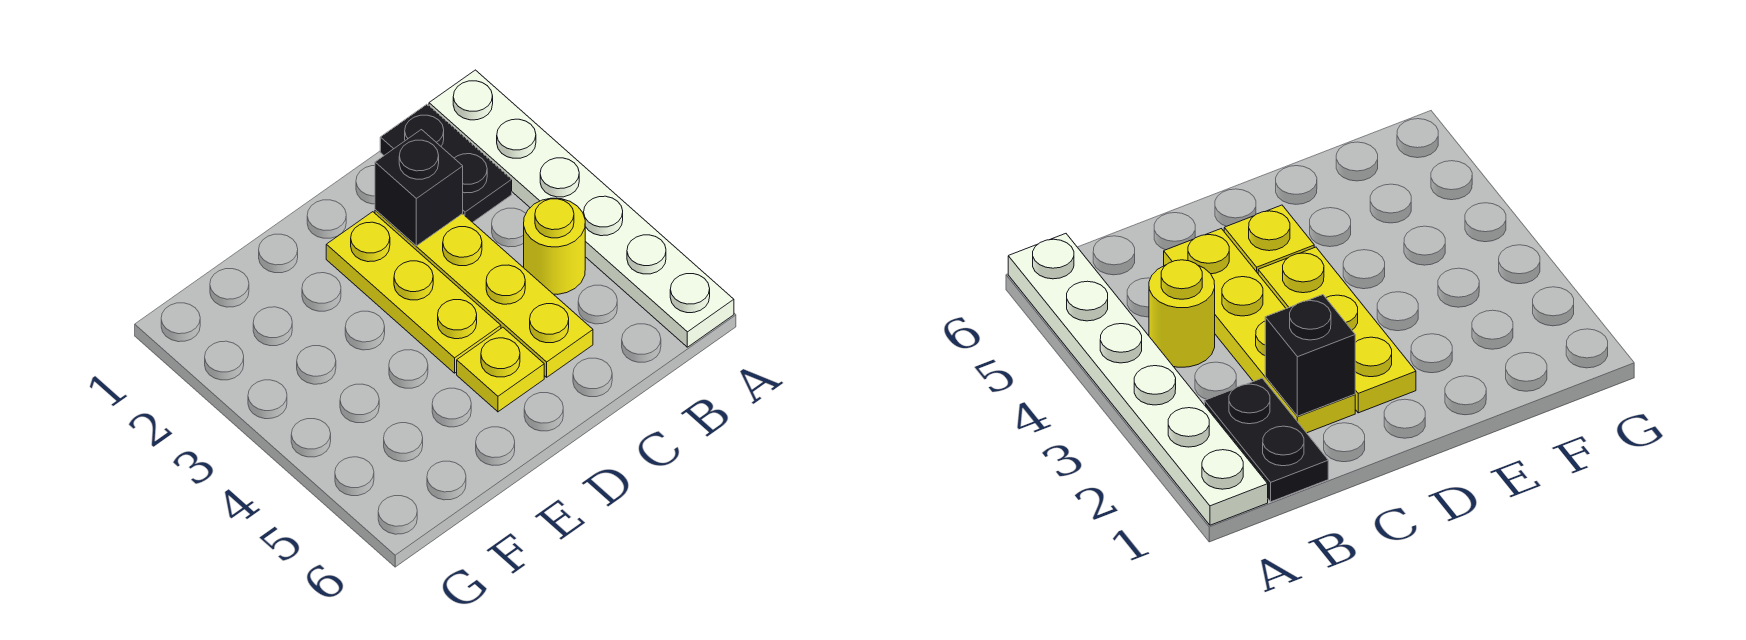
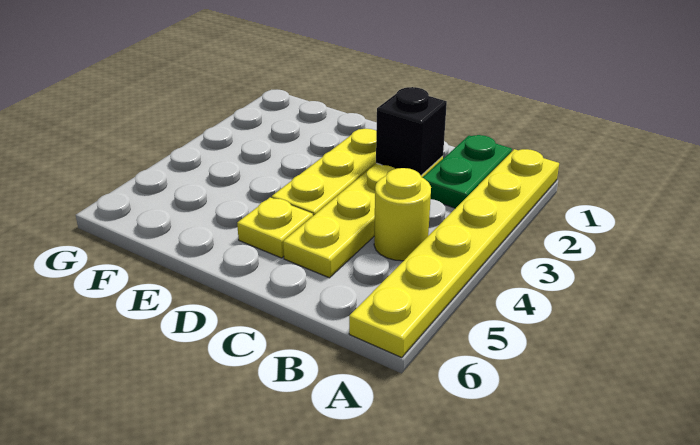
white plate A1:A6 level 1 -> yellow plate A1:A6 level 1
black plate B1:B2 level 1 -> green plate B1:B2 level 1

